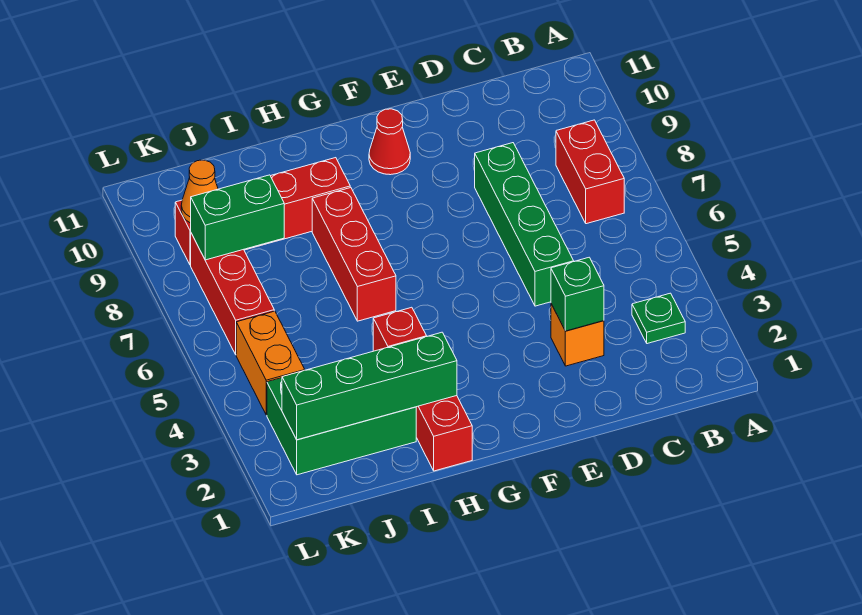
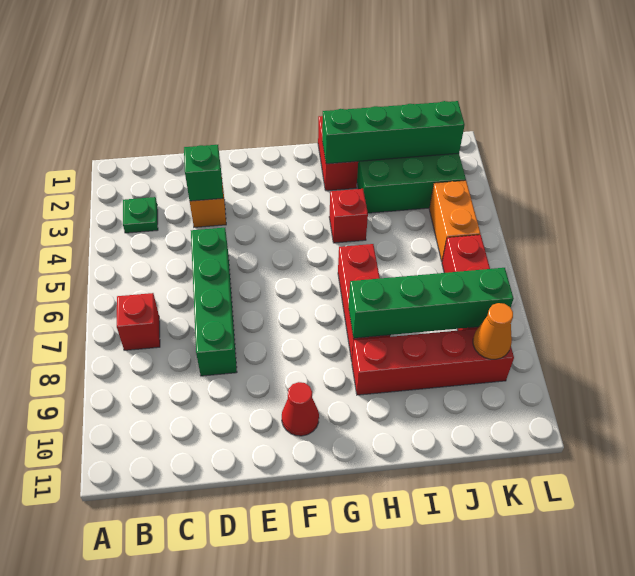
red brick B7:B8 level 1 -> red brick B7 level 1
green brick J8:K8 level 2 -> green brick H8:K8 level 2

